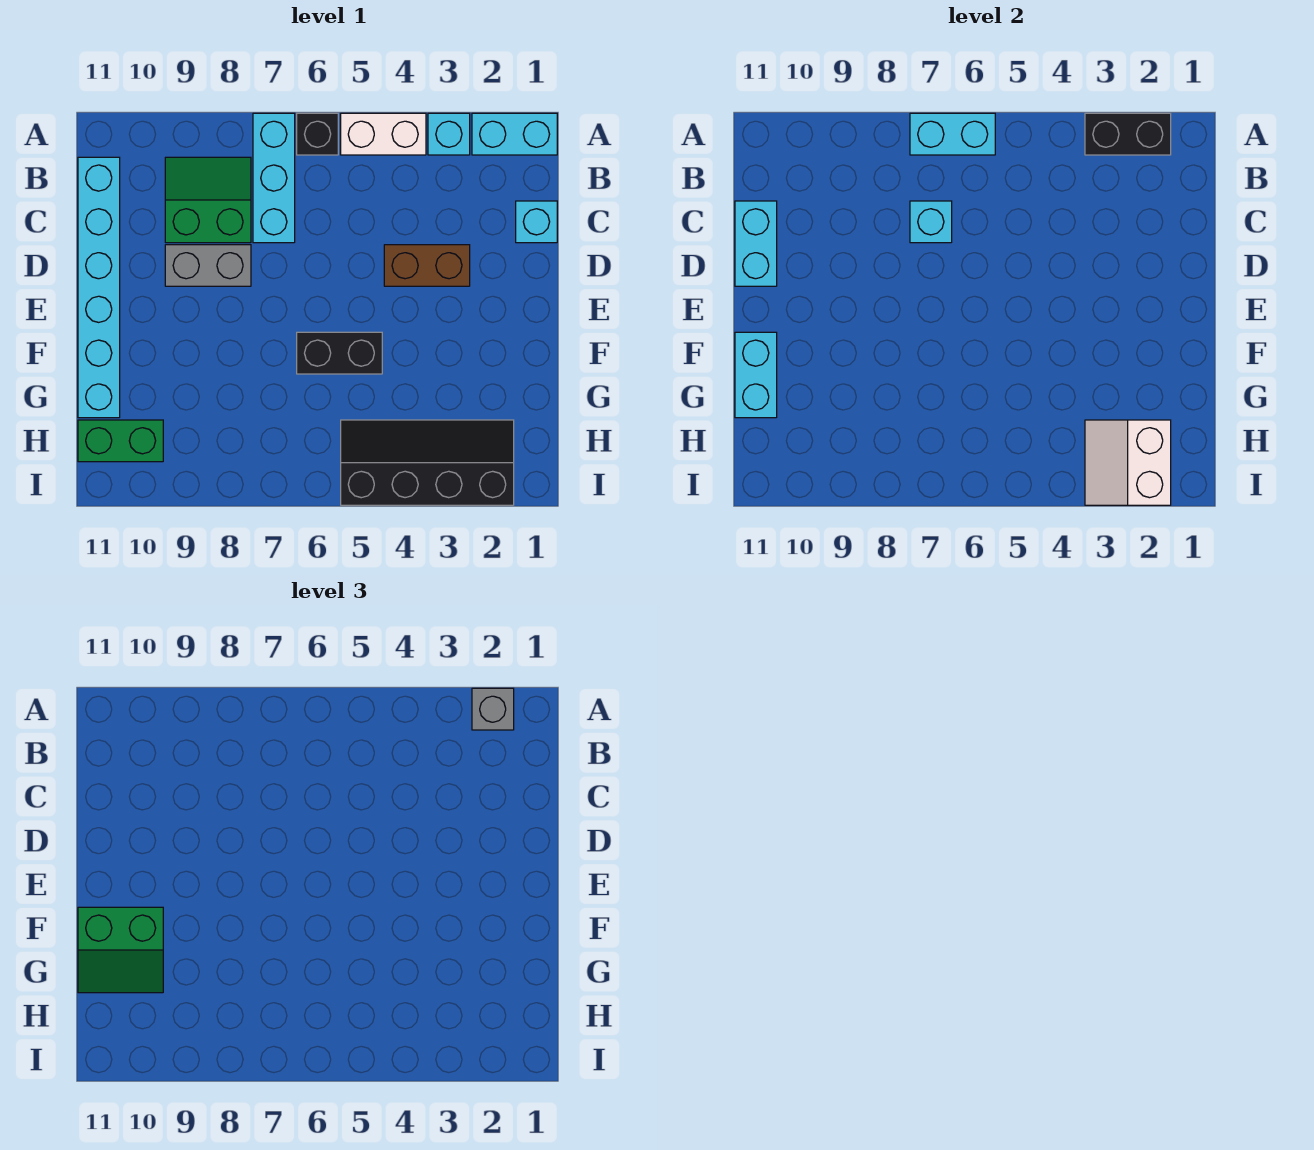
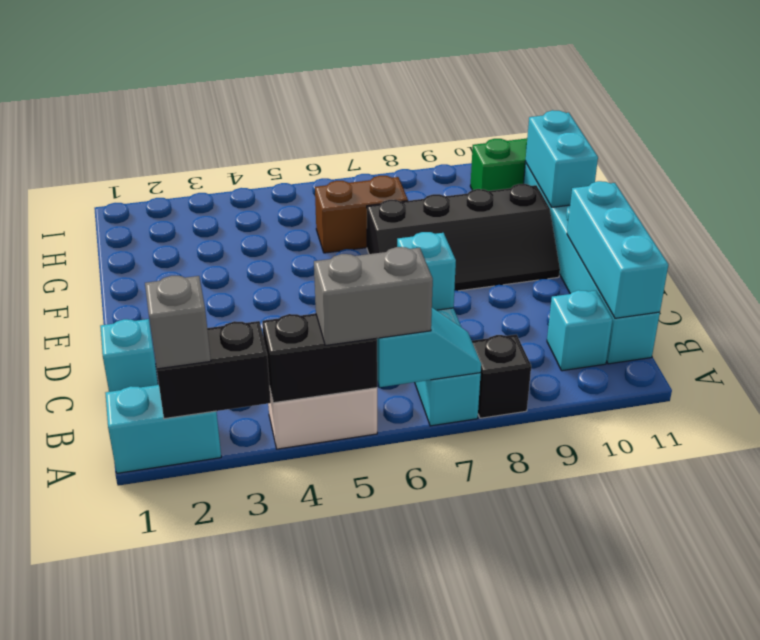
cyan brick A3 level 1 -> cyan brick B10 level 1
black brick A6 level 1 -> black brick A8 level 1
cyan brick A6:A7 level 2 -> cyan slope A6:A7 level 2 top 6
green slope B8:C9 level 1 top C -> none
cyan brick C11:D11 level 2 -> cyan brick B11:D11 level 2
brown brick D3:D4 level 1 -> brown brick G6:G7 level 1
grey brick D8:D9 level 1 -> grey brick A5:A6 level 3
black brick F5:F6 level 1 -> black brick A4:A5 level 2
green slope F10:G11 level 3 top F -> none
black slope H2:I5 level 1 top I -> black slope E7:F10 level 1 top F
white slope H2:I3 level 2 top 2 -> none

